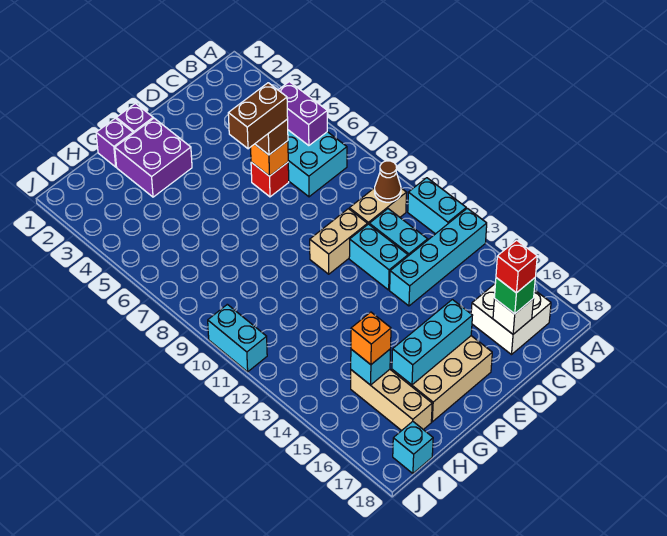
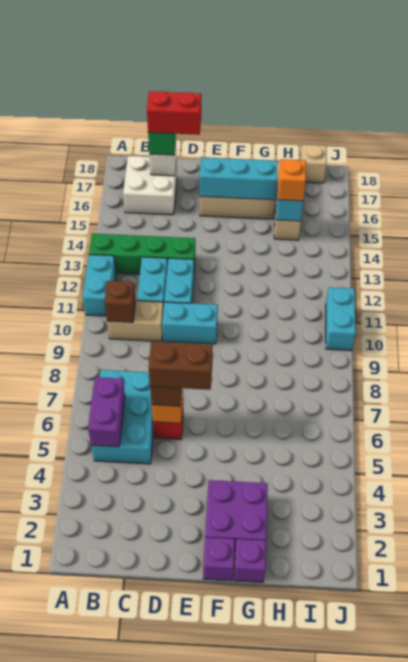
cyan brick A13:D13 level 1 -> green brick A13:D13 level 1
brown cone B10 level 2 -> brown brick B10 level 2
red brick C17 level 4 -> red brick C17:D17 level 4
tan brick D10:E10 level 1 -> cyan brick D10:E10 level 1
cyan brick I18 level 1 -> tan brick I18 level 1

